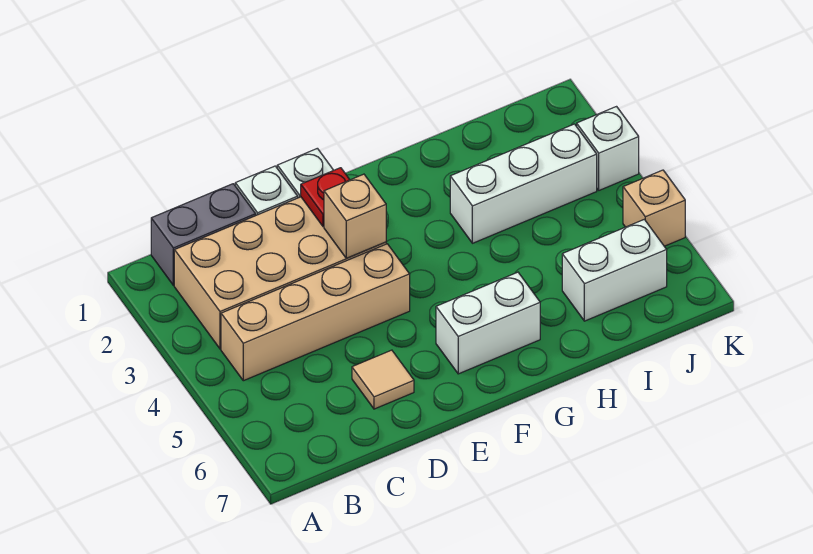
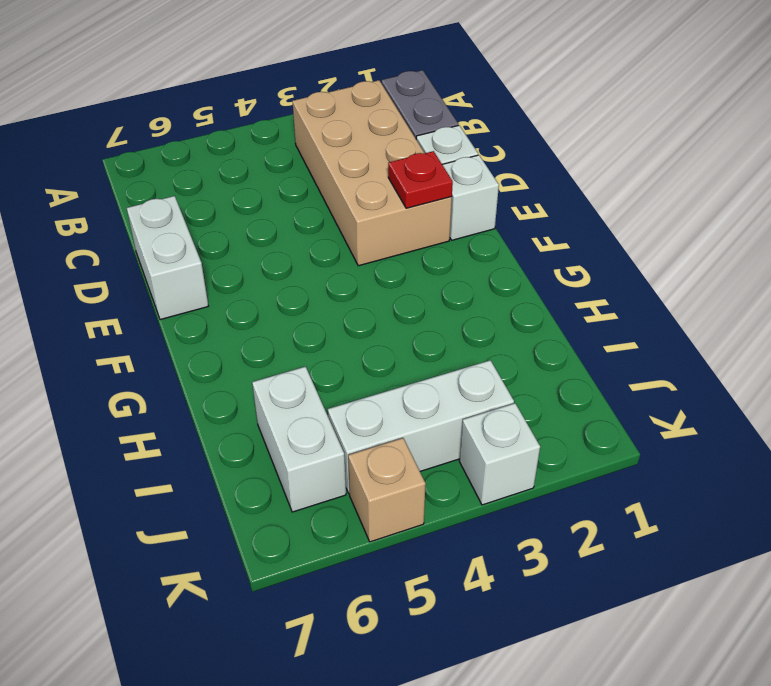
tan brick B4:E4 level 1 -> none
tan tile D6 level 1 -> none
tan brick E3 level 2 -> none
white brick F6:G6 level 1 -> white brick D7:E7 level 1
white brick H3:J3 level 1 -> white brick J3:J5 level 1

